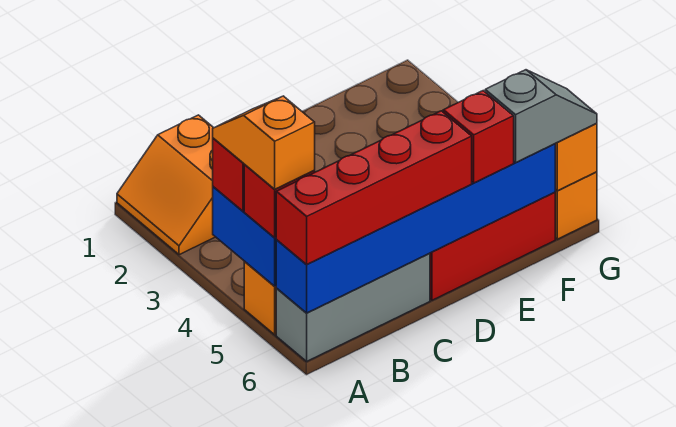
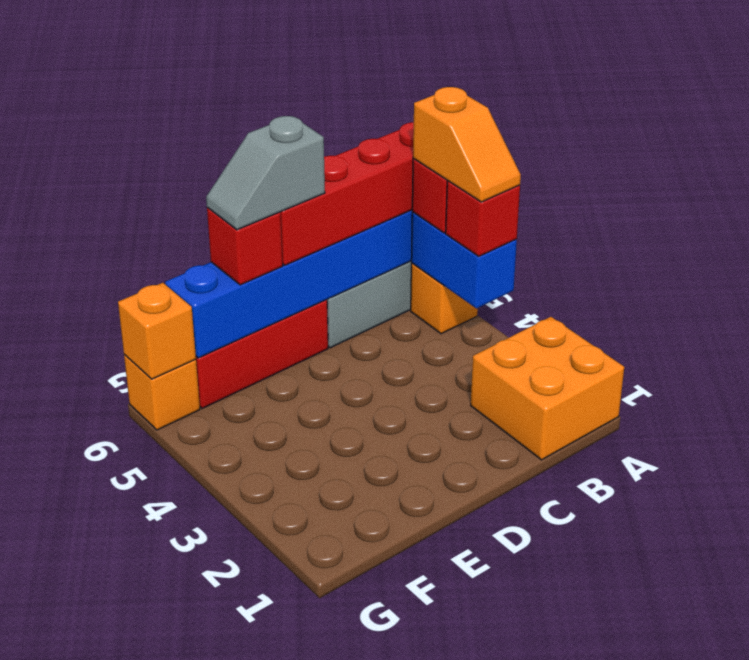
orange slope A1:B2 level 1 top B -> orange brick A1:B2 level 1
grey slope F6:G6 level 3 top F -> grey slope D6:E6 level 4 top D

